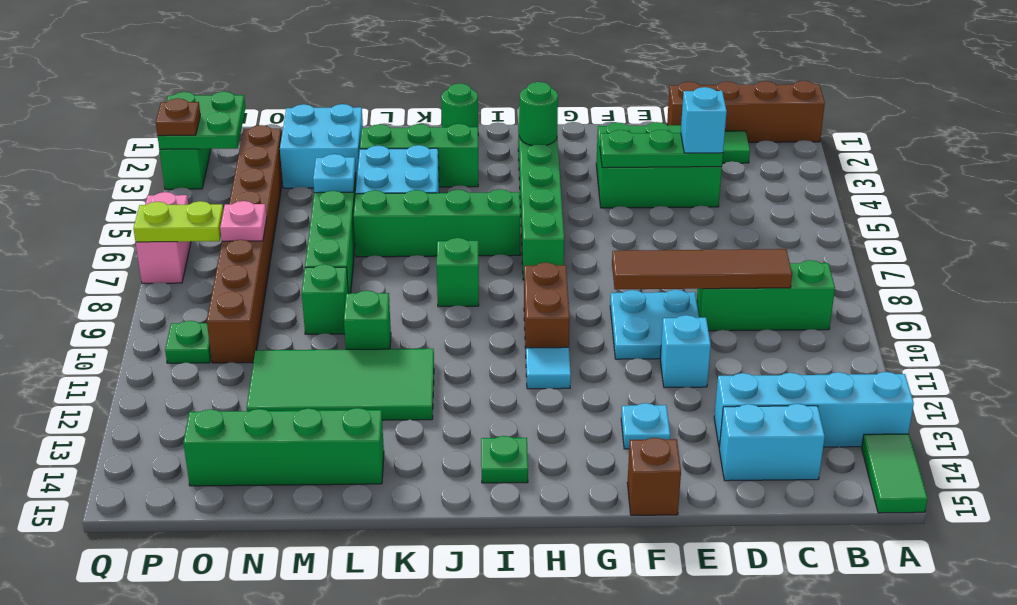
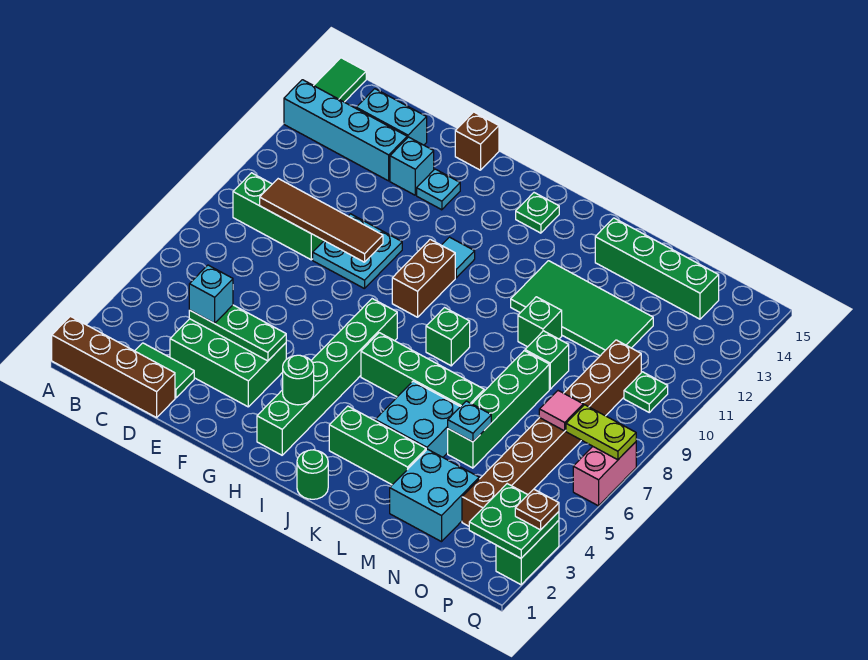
cyan brick E11 level 1 -> cyan brick E13 level 1
pink plate O7 level 2 -> pink tile O7 level 2

